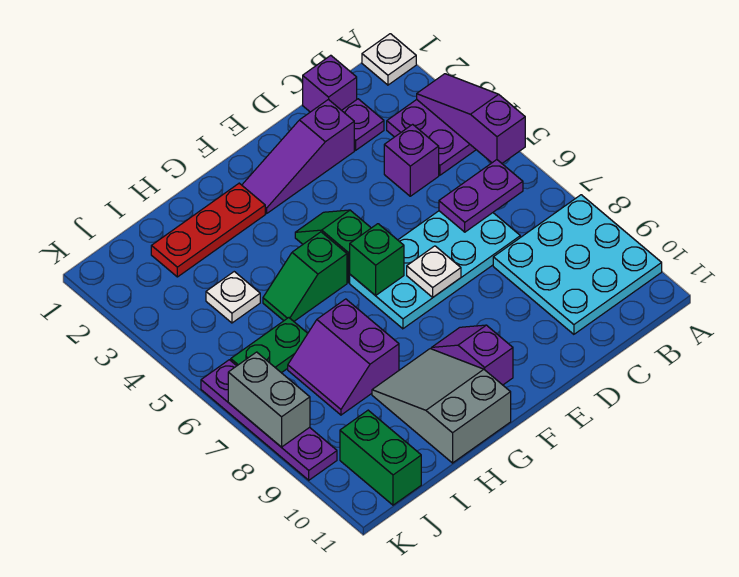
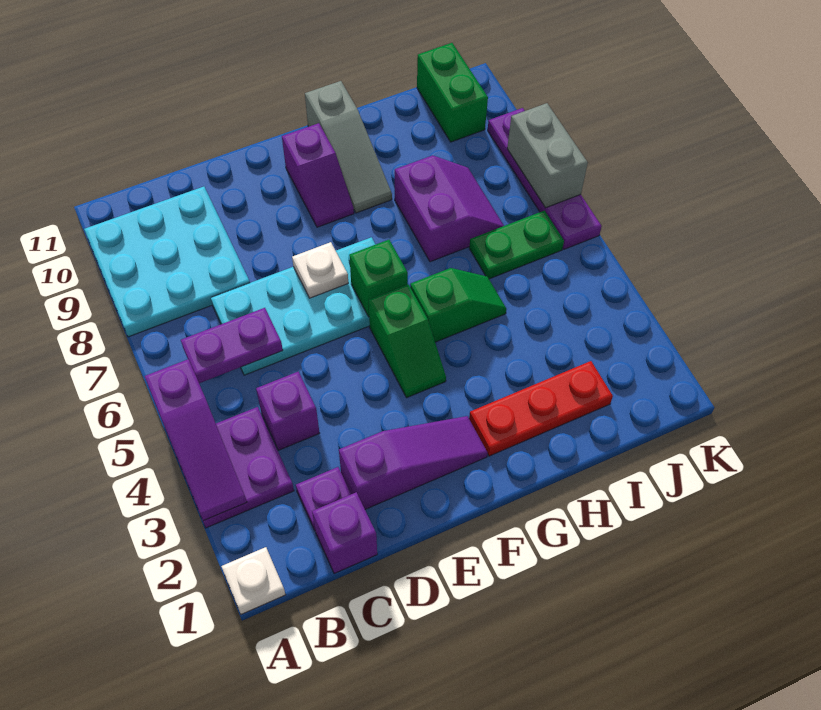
grey slope G9:H11 level 1 top 11 -> grey slope G9:G11 level 1 top 11
white plate I4 level 1 -> none

